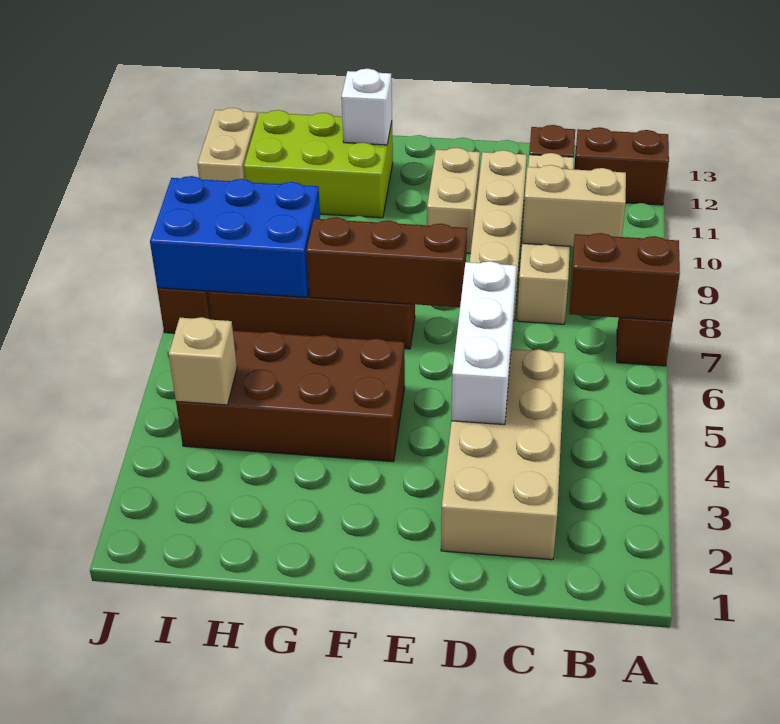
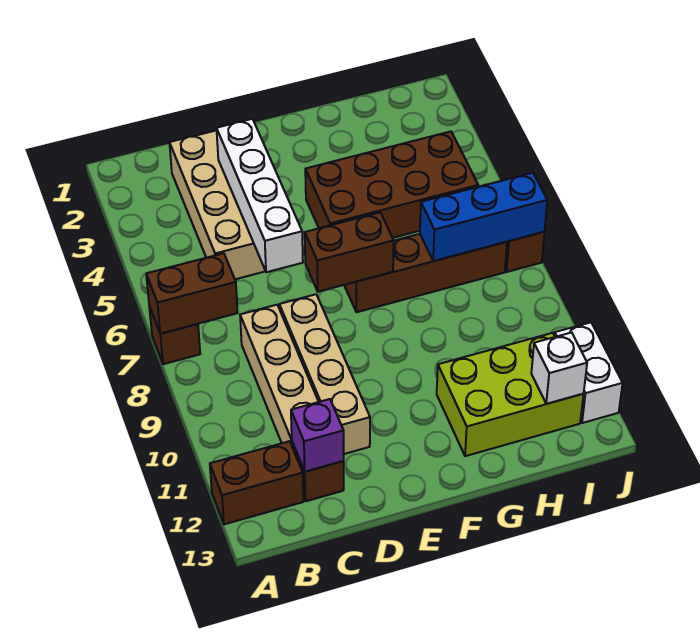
tan brick B9:C9 level 2 -> none
none -> purple brick C12 level 2
white brick D4:D6 level 2 -> white brick D3:D6 level 2
brown brick E7:G7 level 2 -> brown brick E7:F7 level 2
tan brick E10:E11 level 1 -> none
white brick G12 level 2 -> white brick I12 level 2
blue brick H7:J8 level 2 -> blue brick H7:J7 level 2
tan brick I4 level 2 -> none
tan brick J11:J12 level 1 -> white brick J11:J12 level 1

